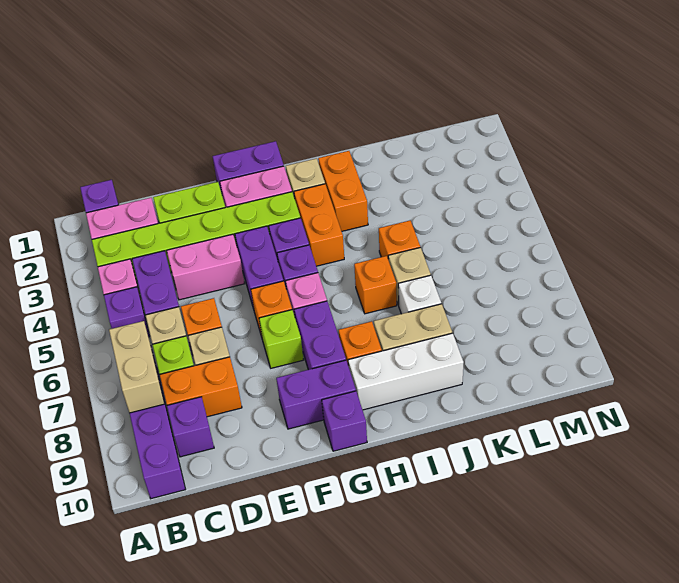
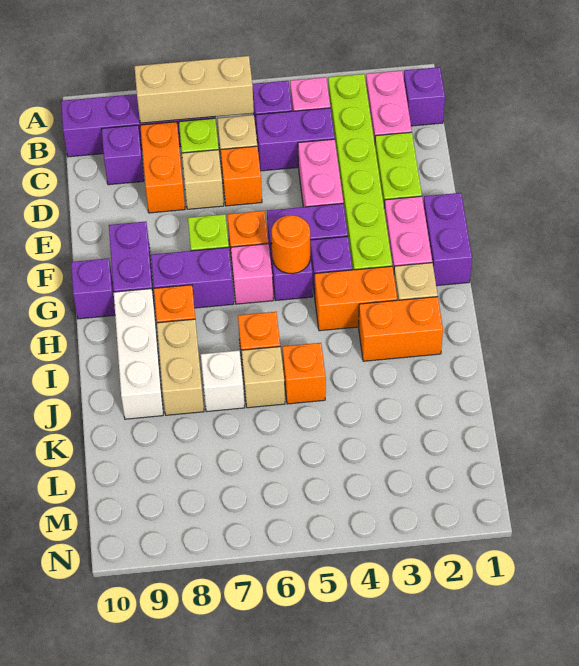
tan brick B7:B8 level 2 -> tan brick B6:B8 level 2
none -> orange round brick G5 level 2

